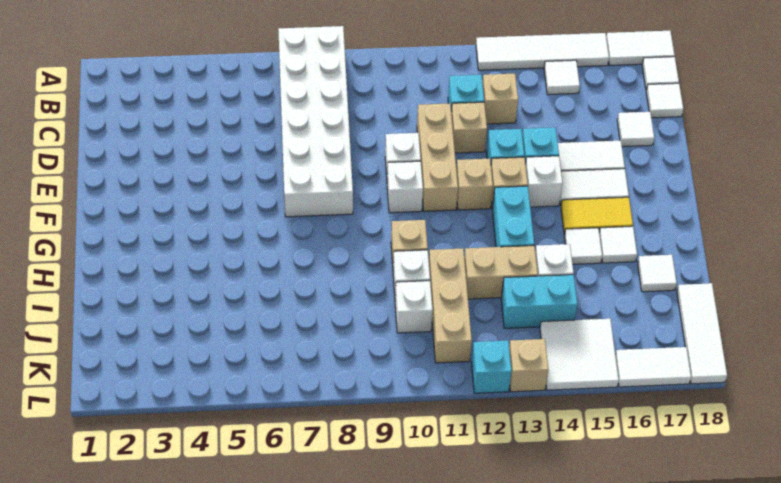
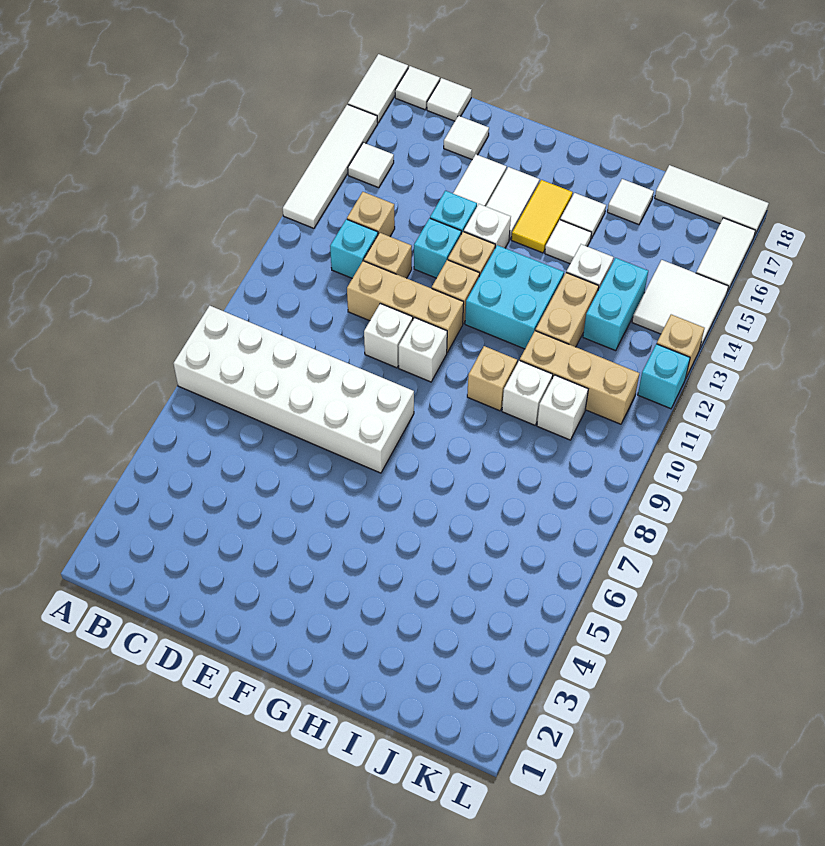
cyan brick G13:H13 level 1 -> cyan brick G12:H13 level 1

